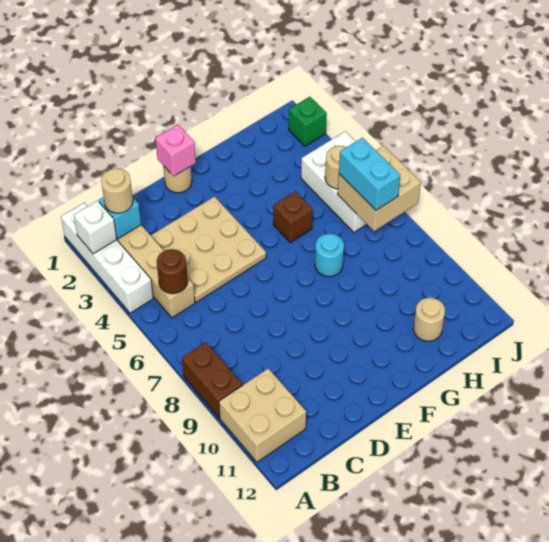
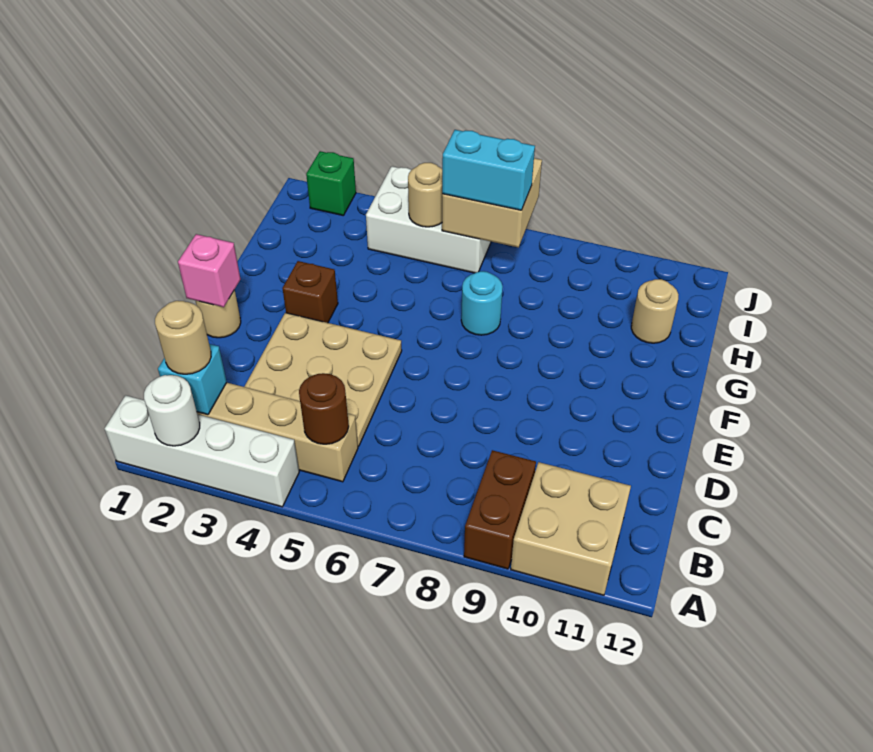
white brick A2 level 2 -> white round brick A2 level 2
brown brick A8:A9 level 1 -> brown brick A9:B9 level 1
brown brick G5 level 1 -> brown brick F3 level 1

